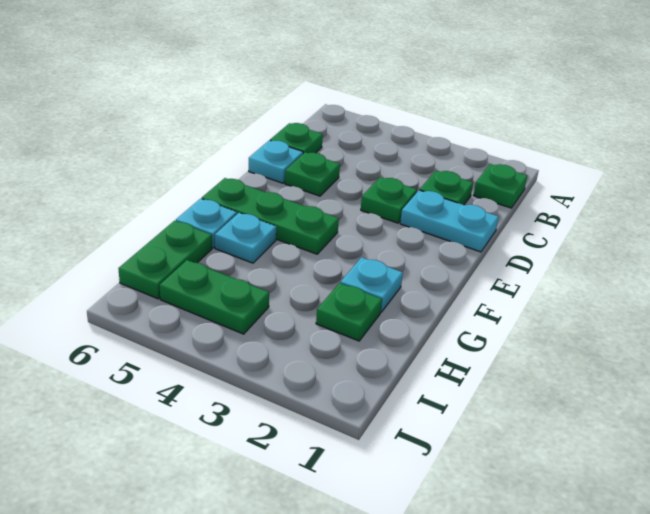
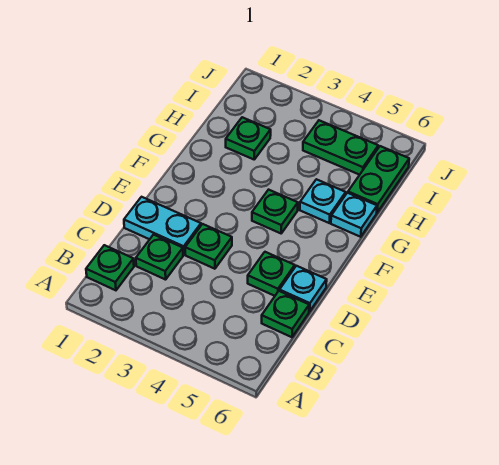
green plate F4:F6 level 1 -> green plate F4 level 1
cyan plate G2 level 1 -> none

